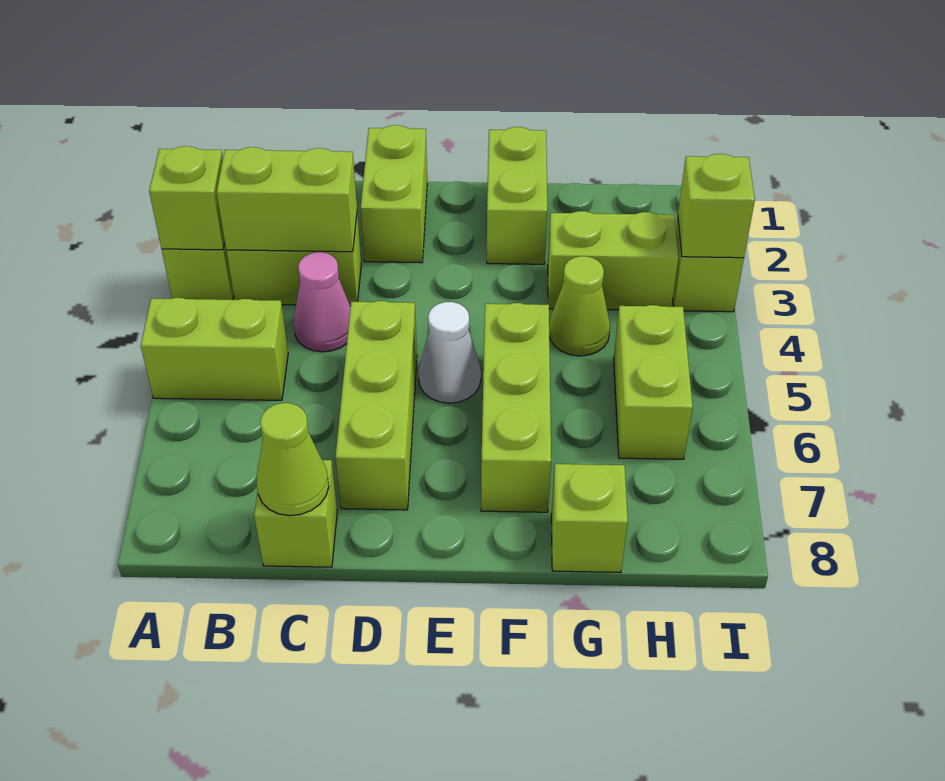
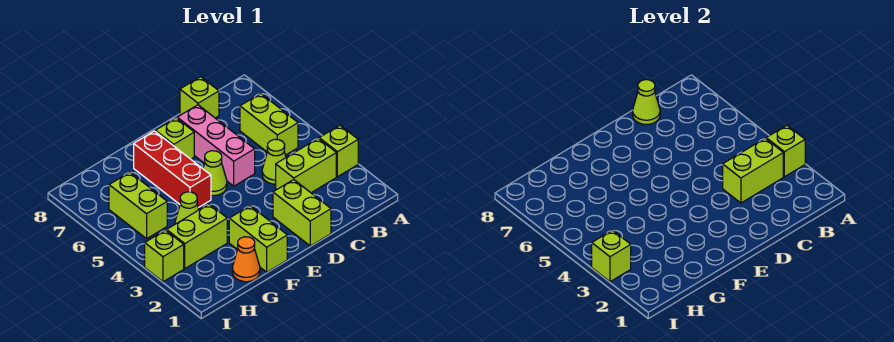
lime brick A5:B5 level 1 -> lime brick B5:B6 level 1
pink cone C4 level 1 -> lime cone C4 level 1
lime brick D5:D7 level 1 -> pink brick D5:D7 level 1
white cone E5 level 1 -> lime cone E5 level 1
lime brick F5:F7 level 1 -> red brick F5:F7 level 1
none -> orange cone G1 level 1
lime brick G8 level 1 -> lime brick E7 level 1

